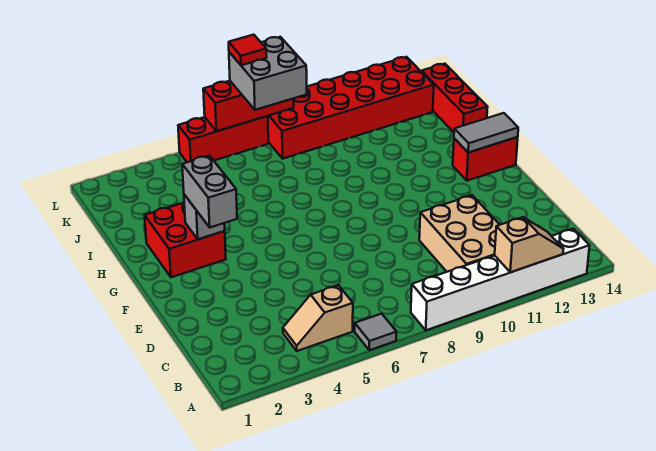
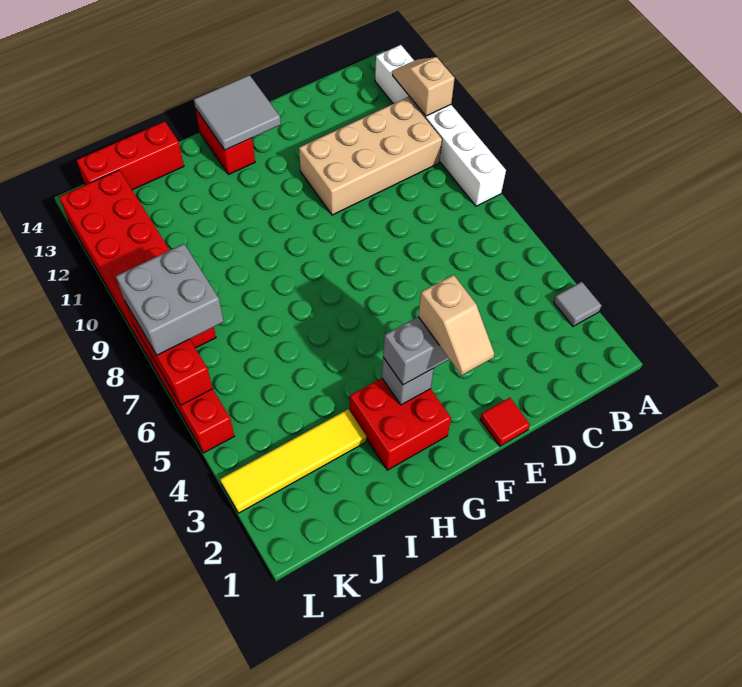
grey tile A6 level 1 -> grey tile A3 level 1
tan slope B4:B5 level 1 top 5 -> tan slope F2:F3 level 4 top 3
tan brick B10:D11 level 1 -> tan brick B10:E11 level 1
grey tile G13:G14 level 2 -> grey tile F13:G14 level 2
none -> yellow tile I3:L3 level 1
red tile L7 level 4 -> red tile E1 level 1

